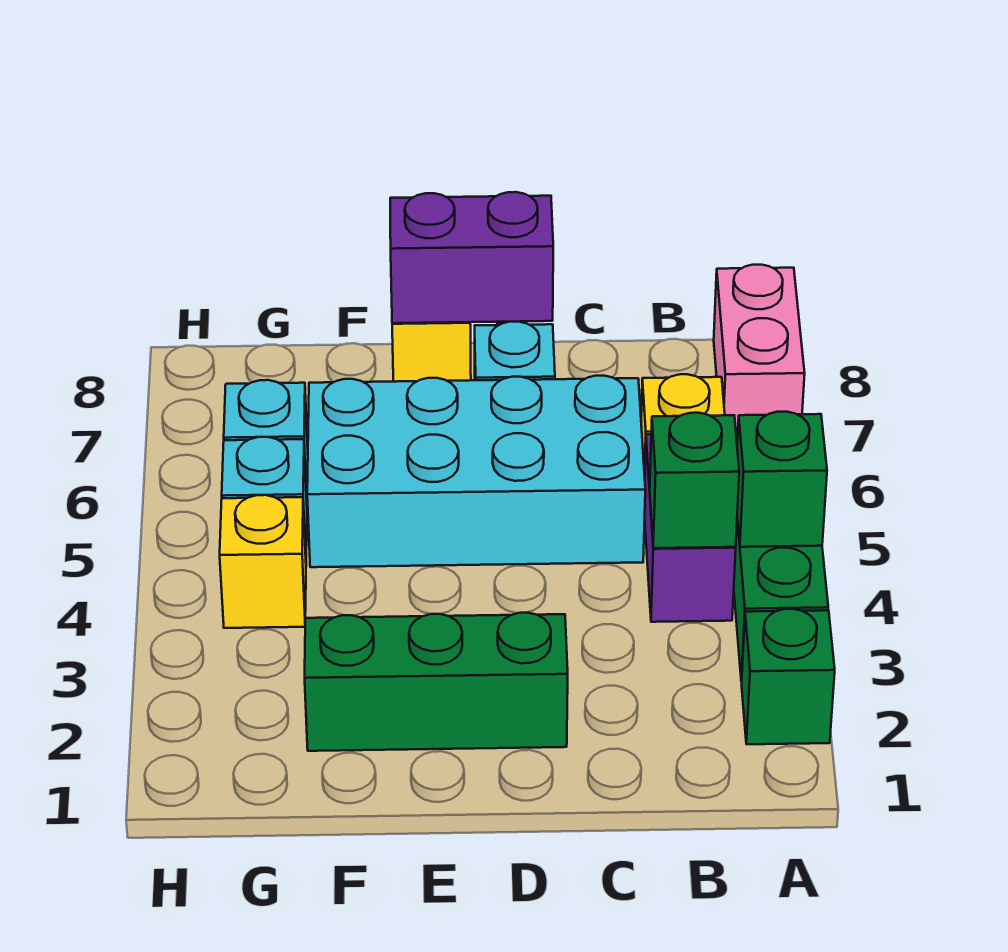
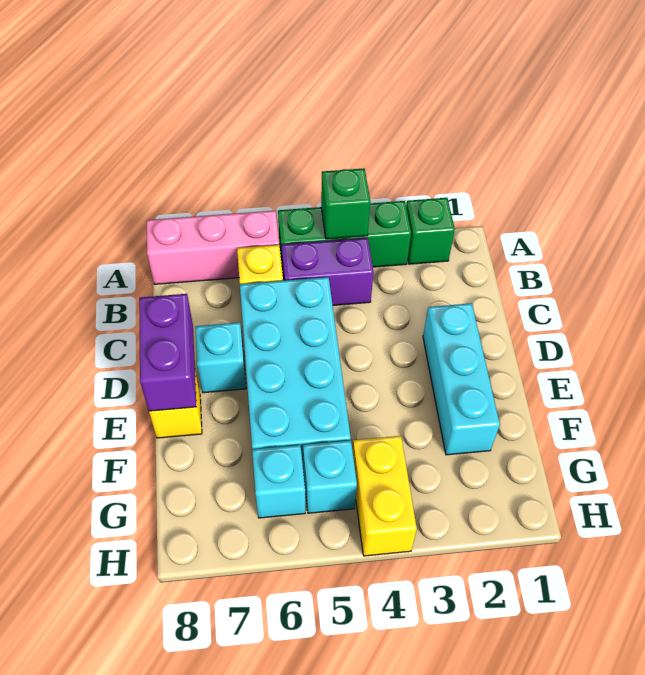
pink brick A7:A8 level 1 -> pink brick A6:A8 level 1
green brick B4 level 2 -> none
green brick D2:F2 level 1 -> cyan brick D2:F2 level 1
yellow brick G4 level 1 -> yellow brick G4:H4 level 1

